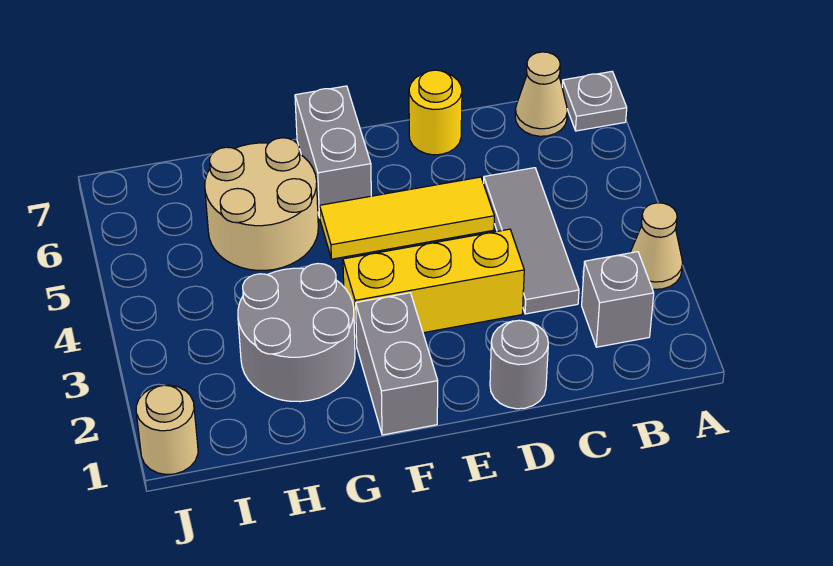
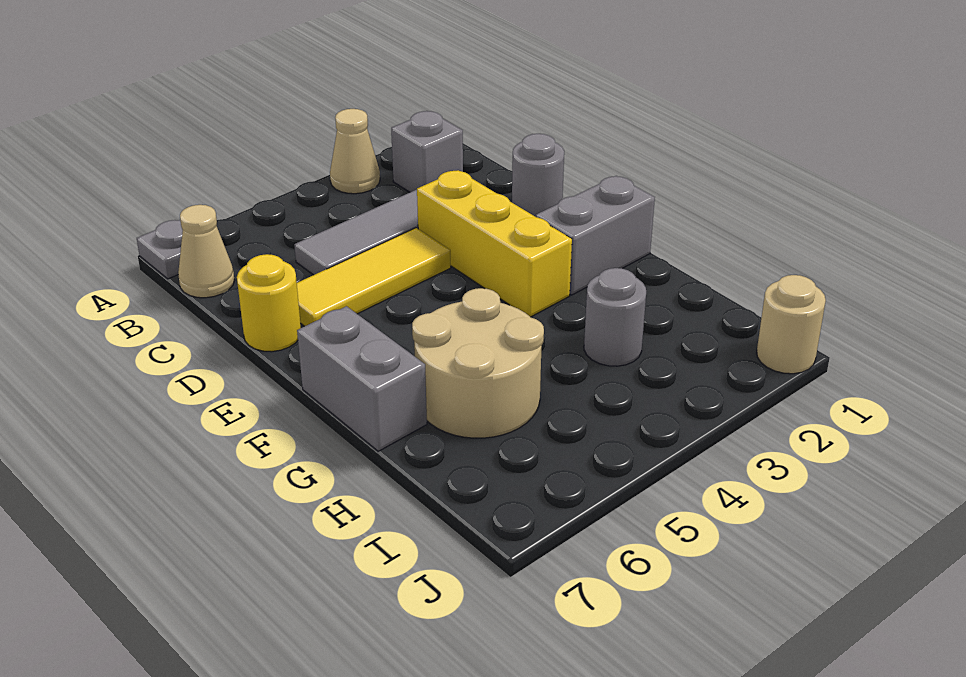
yellow tile D5:F5 level 1 -> yellow tile D4:D6 level 1
grey brick F6:F7 level 1 -> grey brick F7:G7 level 1
grey round brick G2:H3 level 1 -> grey round brick H3 level 1

